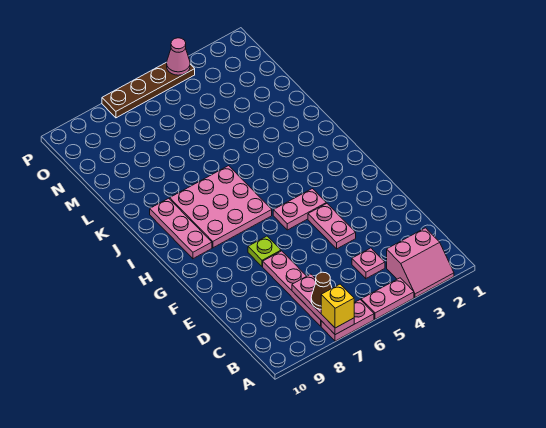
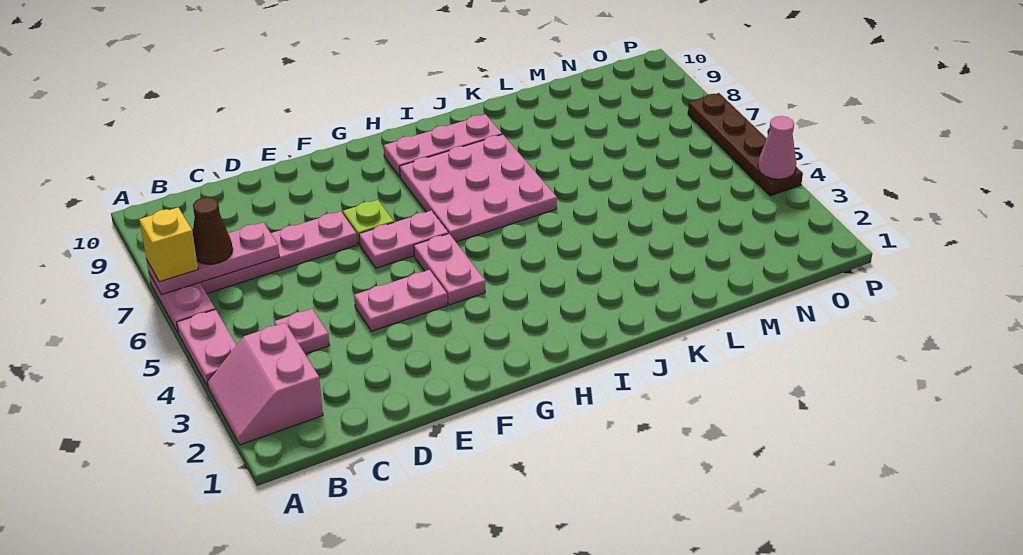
none -> pink plate F6:G6 level 1

